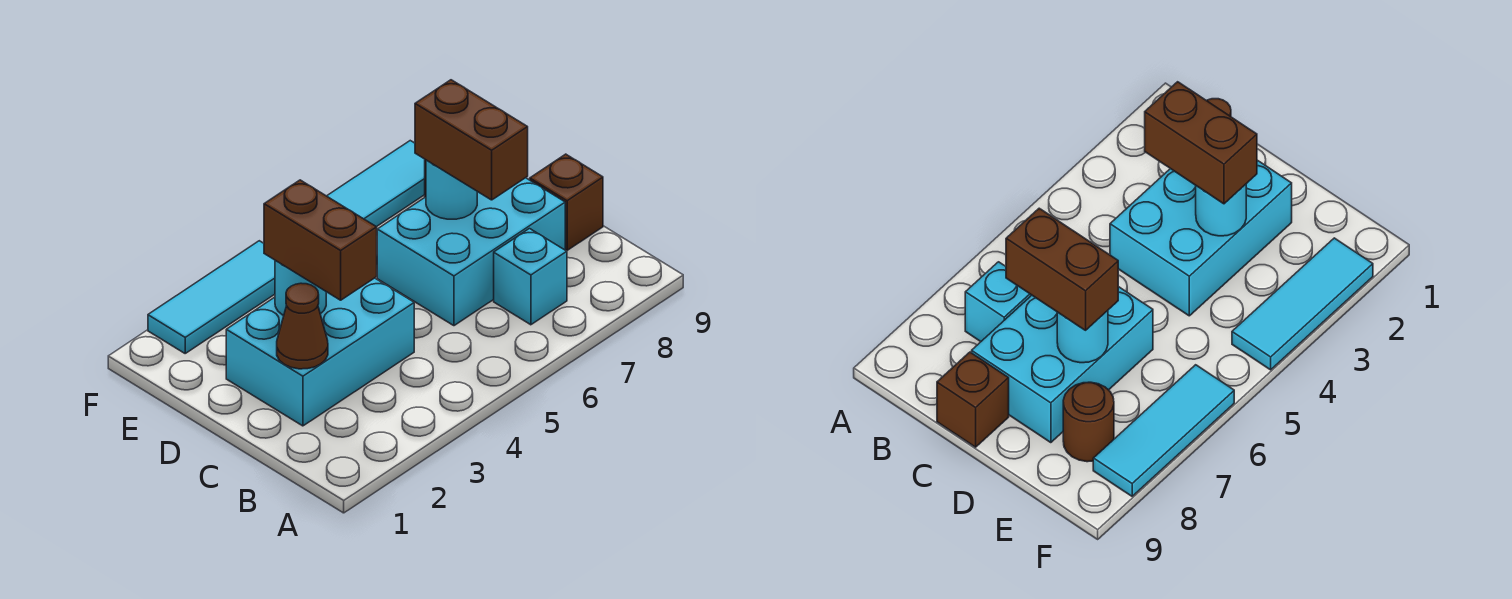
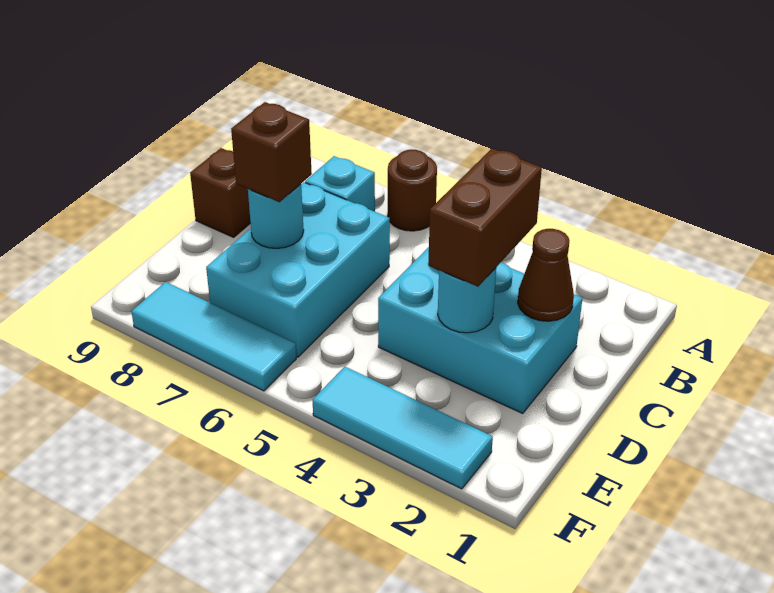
cyan brick C6:D8 level 1 -> cyan brick C6:E7 level 1
brown brick C7:D7 level 3 -> brown brick D7 level 3
brown round brick E8 level 1 -> brown round brick A6 level 1

